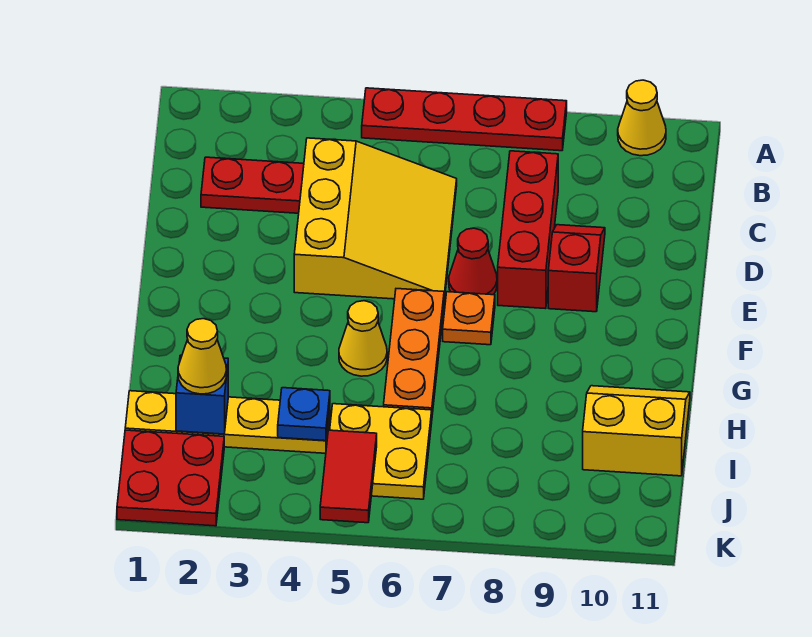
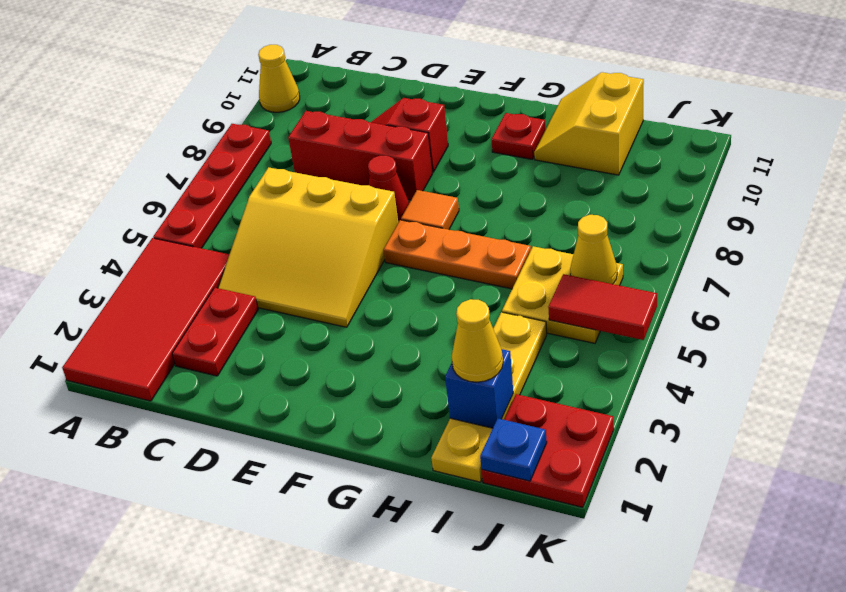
none -> red tile A1:B4 level 1
yellow slope C4:E6 level 1 top 4 -> yellow slope C4:E6 level 1 top 6
orange plate F7 level 1 -> orange tile F7 level 1
yellow cone G5 level 1 -> yellow cone J6 level 2
none -> red plate G10 level 1
blue plate I4 level 2 -> blue plate J1 level 2

